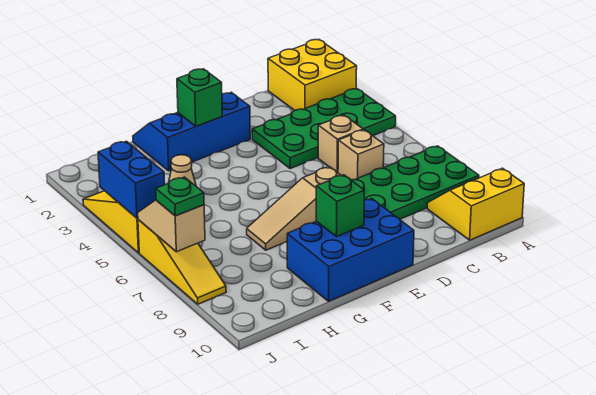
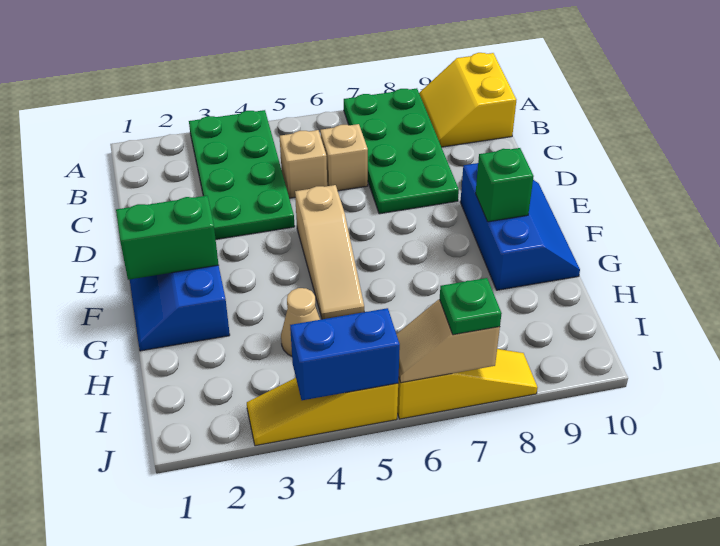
yellow brick A1:B2 level 1 -> none
tan slope E7:G7 level 1 top E -> tan slope E5:G5 level 1 top E
blue brick E9:G10 level 1 -> blue slope E9:G10 level 1 top 9
green brick F2 level 2 -> green brick F1:F2 level 2

